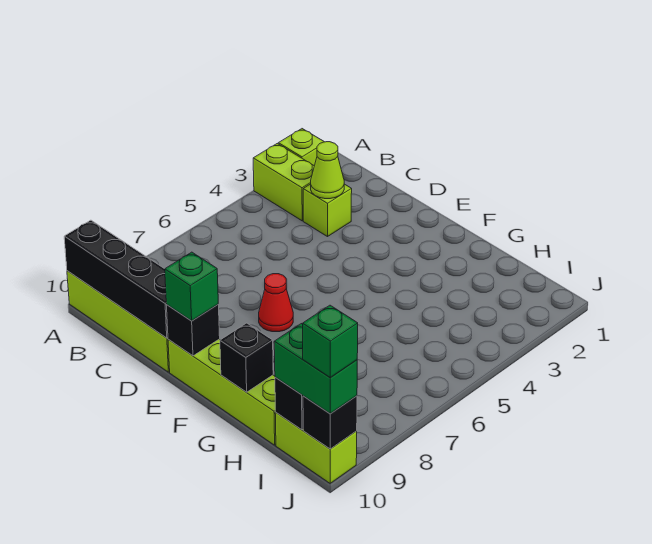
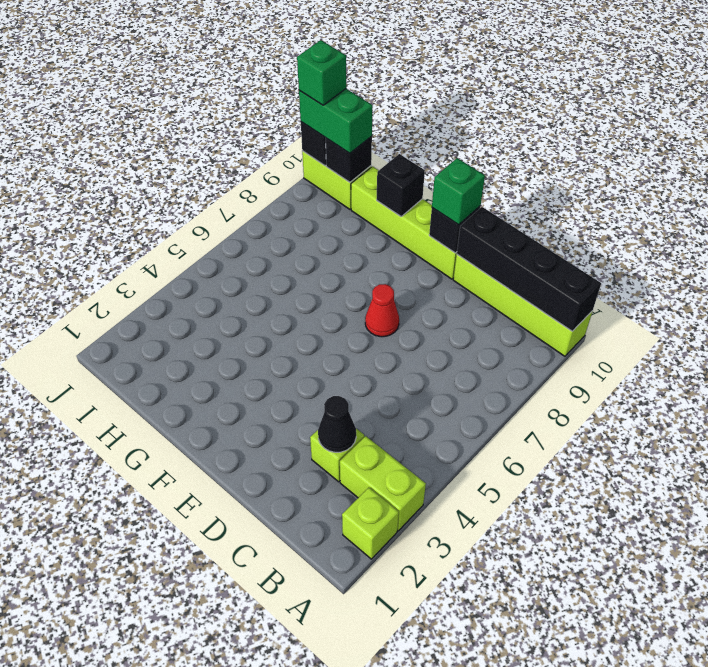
lime cone C3 level 2 -> black cone C3 level 2

